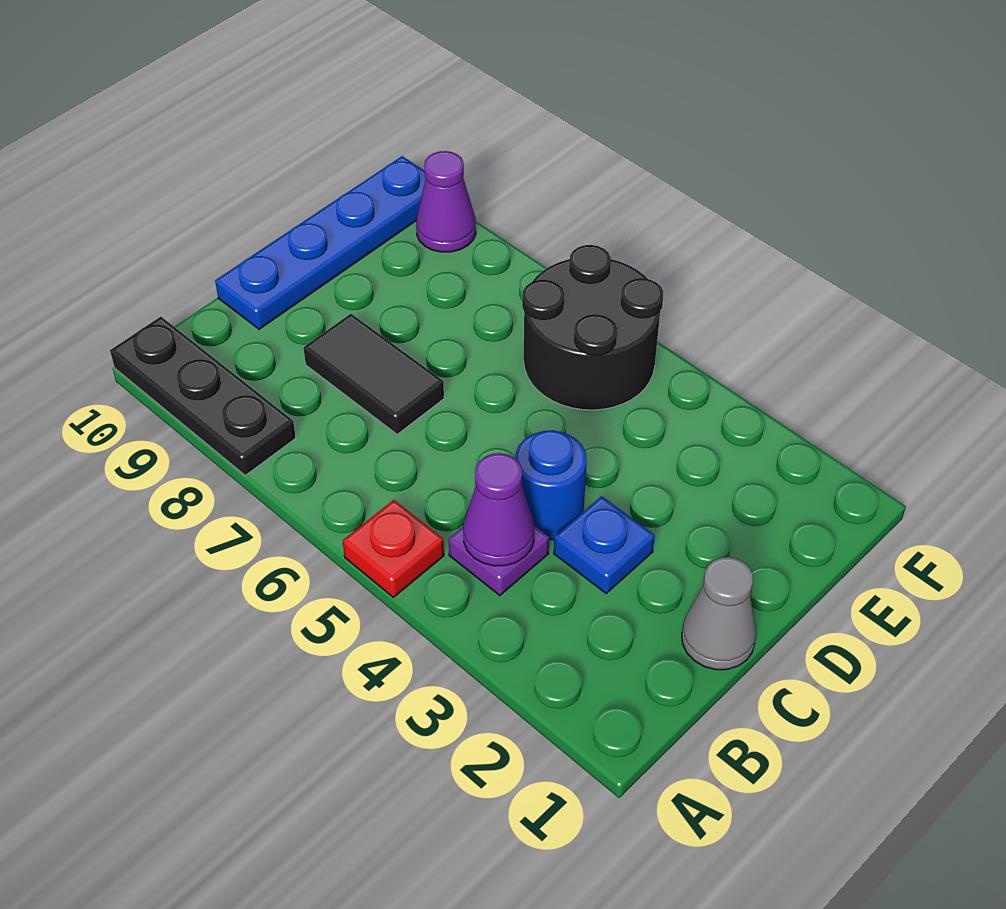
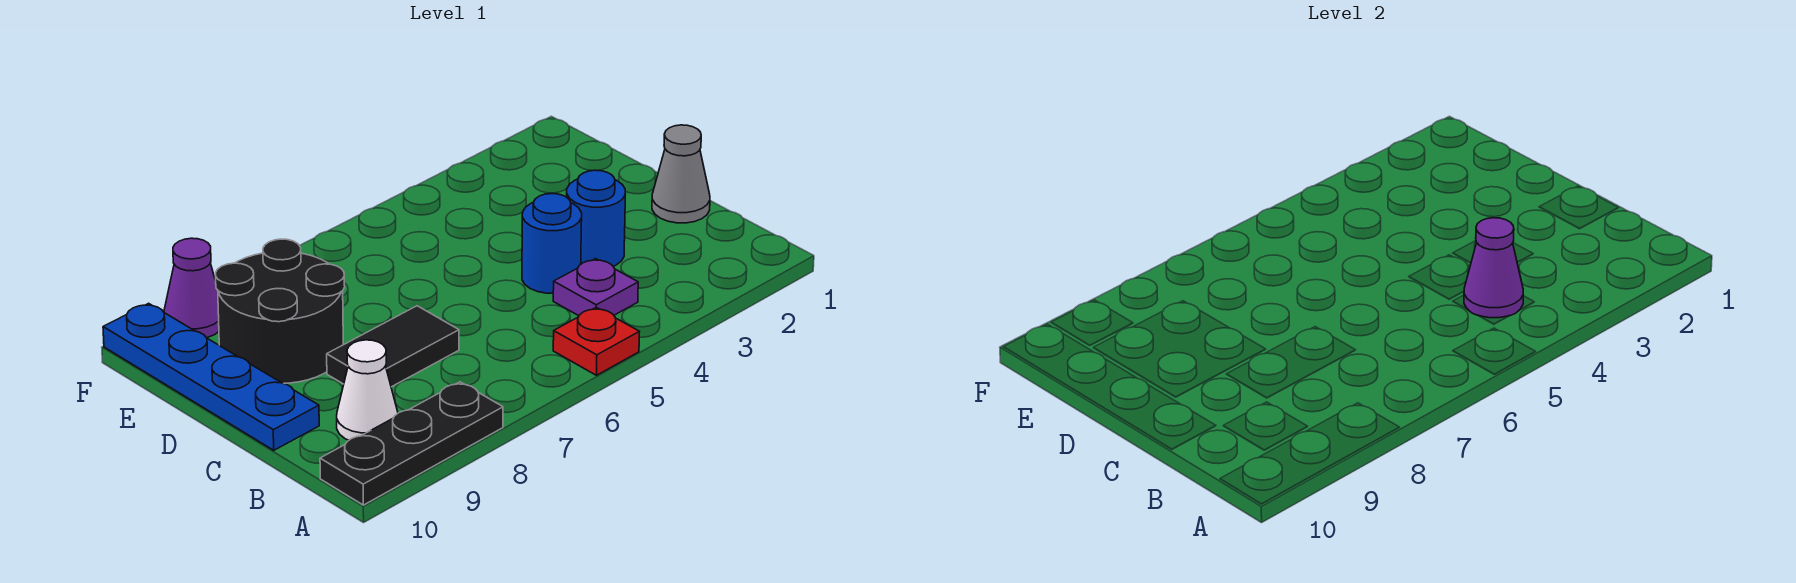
none -> white cone B9 level 1
blue plate C3 level 1 -> blue round brick C3 level 1
black round brick E5:F6 level 1 -> black round brick D8:E9 level 1

